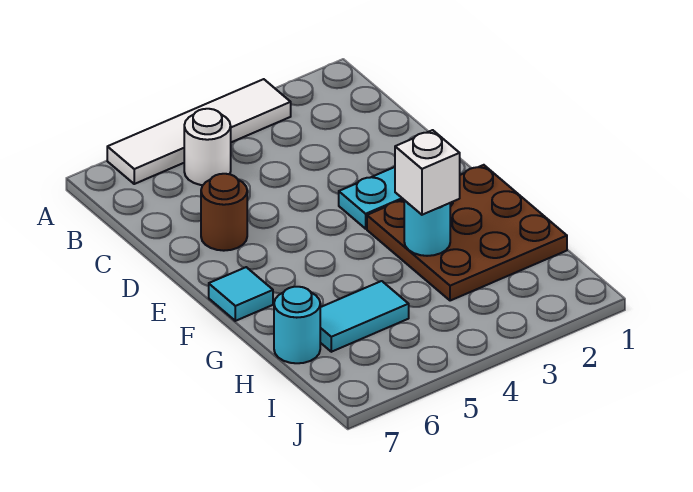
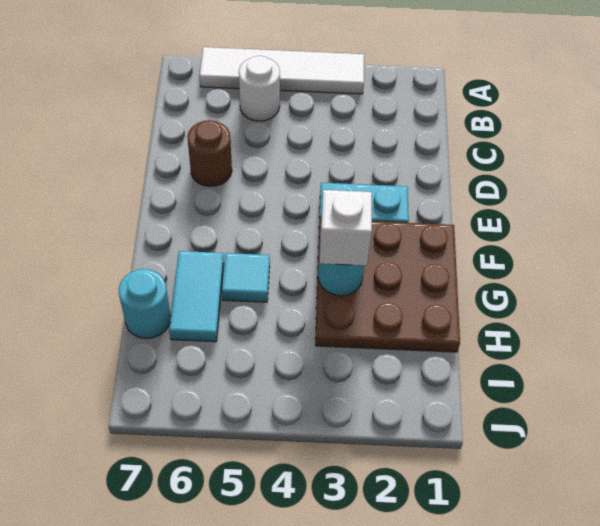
cyan tile F7 level 1 -> cyan tile G5 level 1
cyan tile H5:H6 level 1 -> cyan tile G6:H6 level 1

